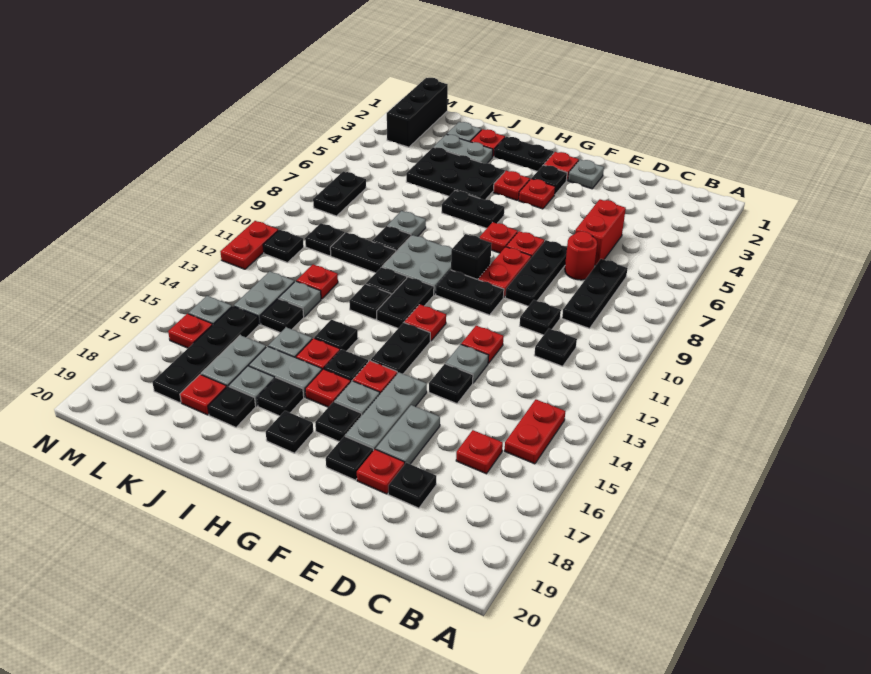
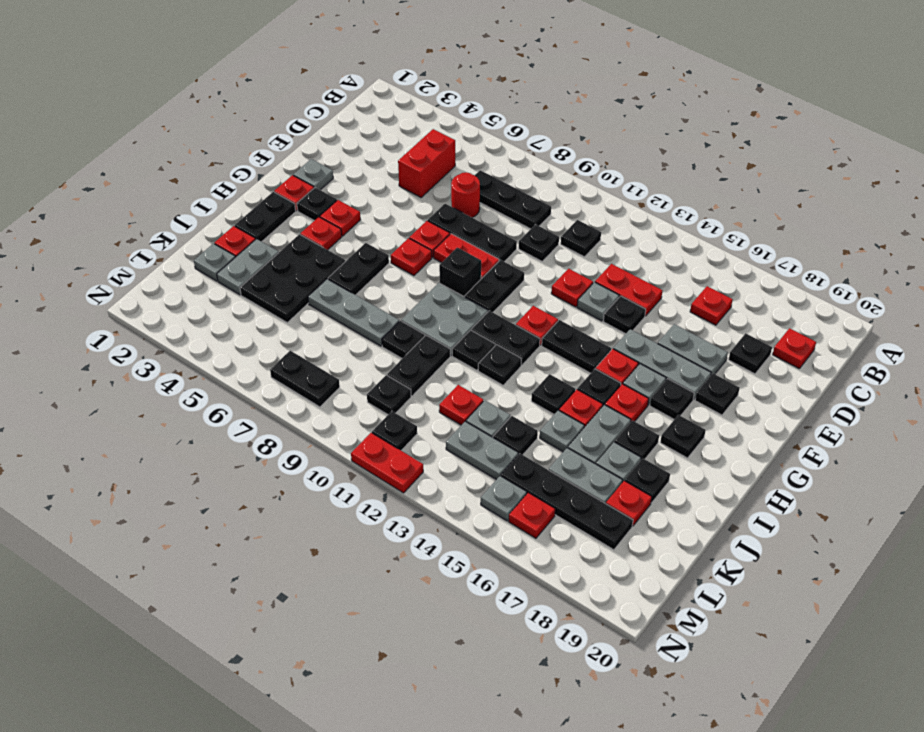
red plate B14:B15 level 1 -> red plate D13:D14 level 1
red brick D5:D6 level 1 -> red brick C5:D5 level 1
red plate E18 level 1 -> red plate C19 level 1
grey plate J8 level 1 -> grey plate J6:J8 level 1
black brick M1:M3 level 1 -> none

